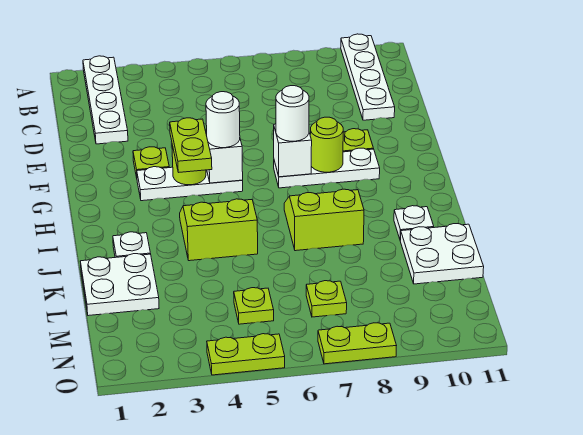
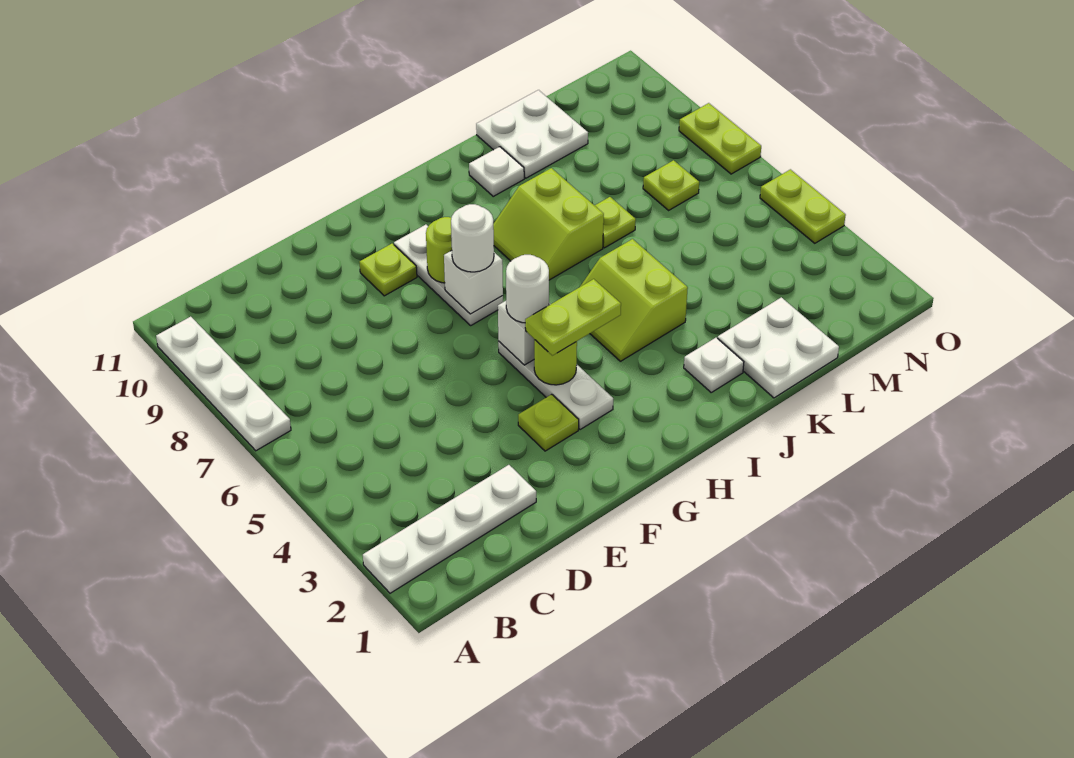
white plate A10:D10 level 1 -> white plate A7:A10 level 1
lime plate M5 level 1 -> lime plate K7 level 1

